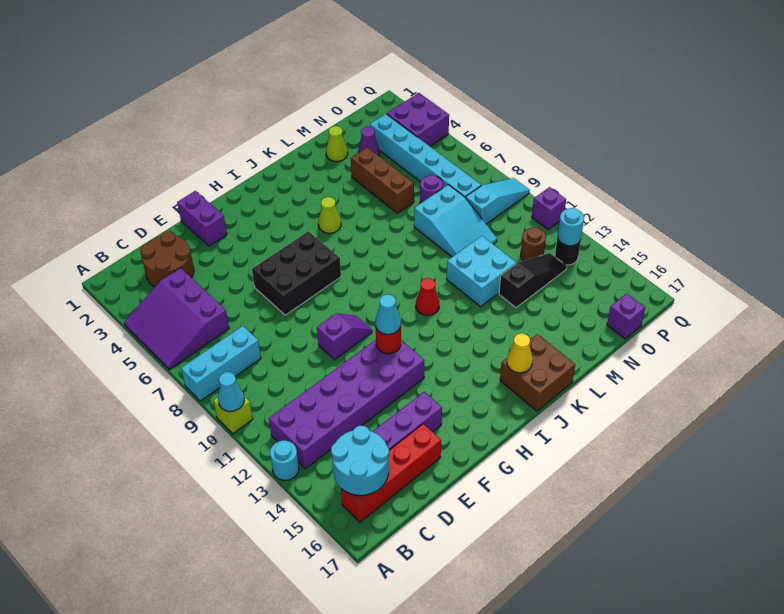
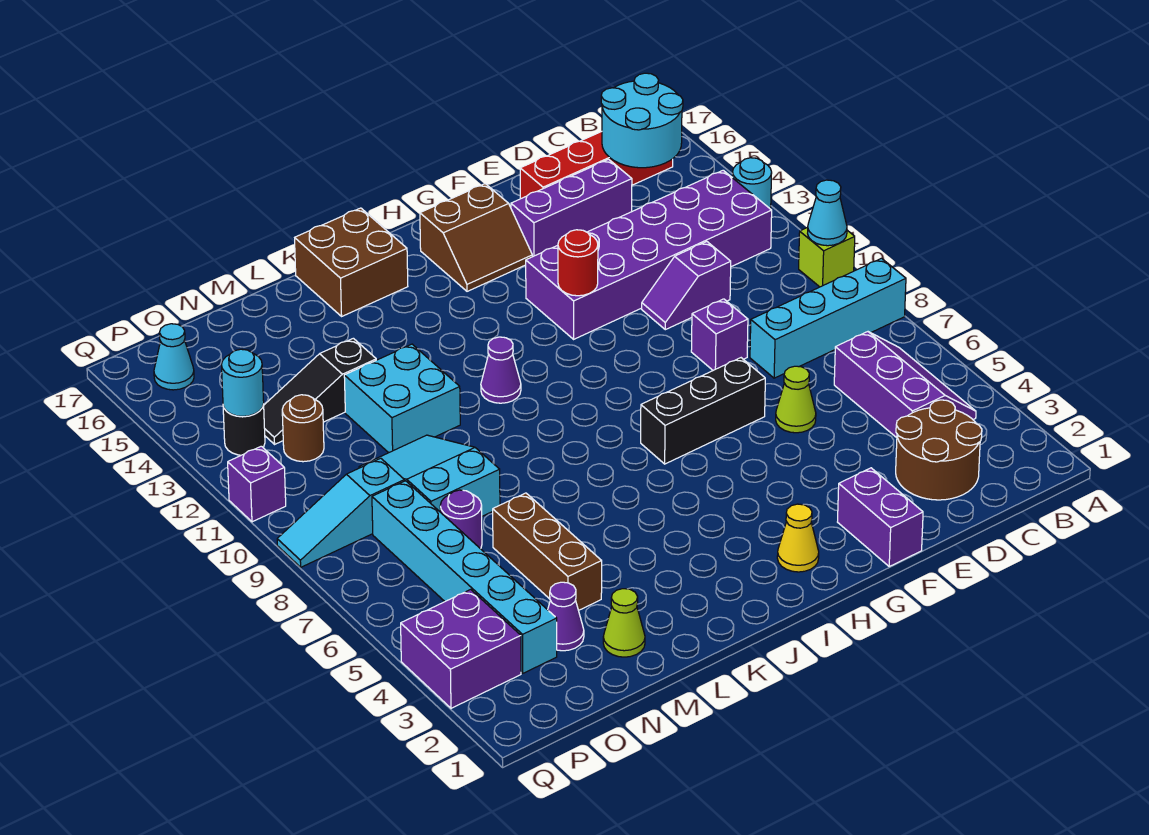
purple slope A4:C6 level 1 top C -> purple slope B4:C6 level 1 top C
cyan brick A8:C8 level 1 -> cyan brick A8:D8 level 1
black brick F6:H7 level 1 -> black brick F7:H7 level 1
purple slope F10:G10 level 1 top F -> purple slope D11:E11 level 1 top D
cyan cone G12 level 3 -> cyan cone P16 level 1
none -> brown slope G15:H16 level 1 top 16
lime cone J5 level 1 -> lime cone E6 level 1
red cone J11 level 1 -> purple cone J11 level 1
yellow cone J16 level 2 -> yellow cone H2 level 1
purple brick O17 level 1 -> purple brick E9 level 1

